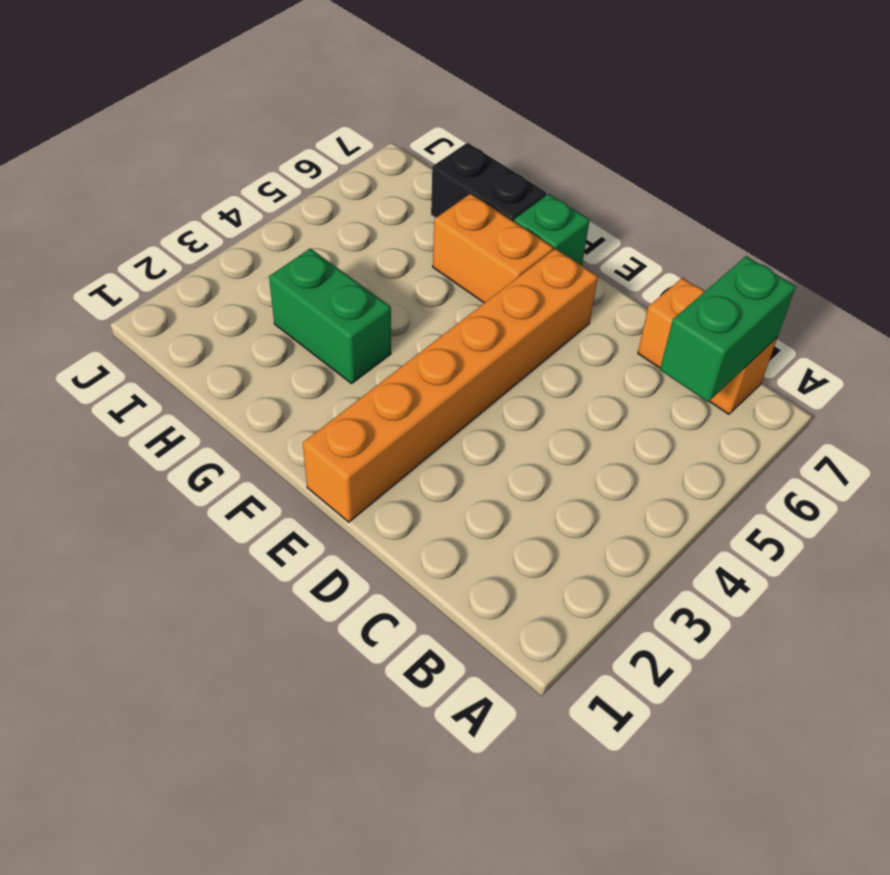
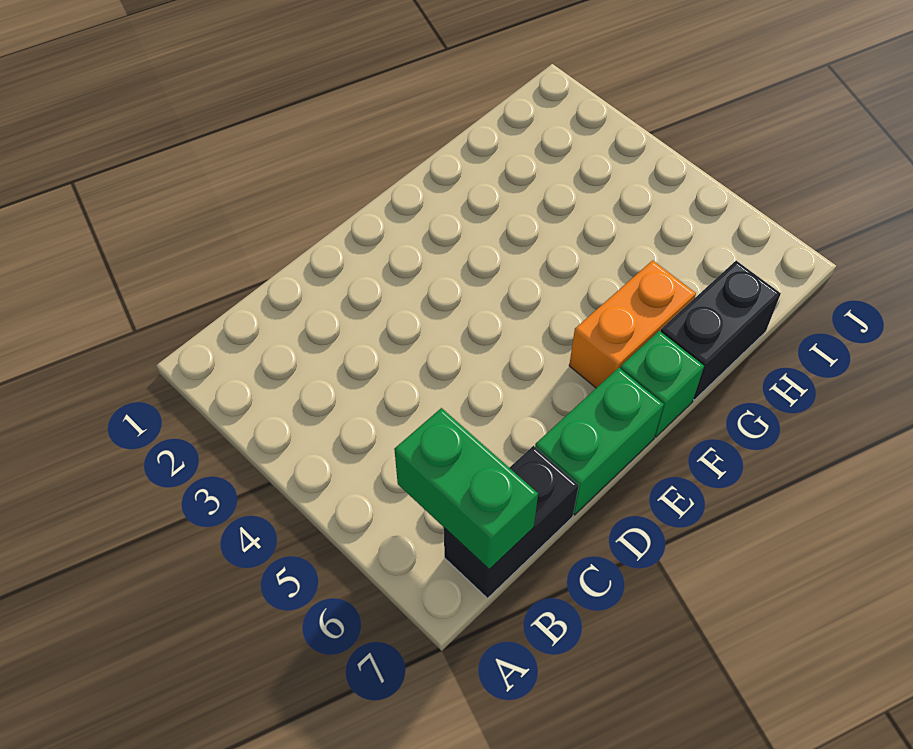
orange brick B7:C7 level 1 -> black brick B7:C7 level 1
orange brick E1:E6 level 1 -> none
green brick G3:H3 level 1 -> green brick D7:E7 level 1

